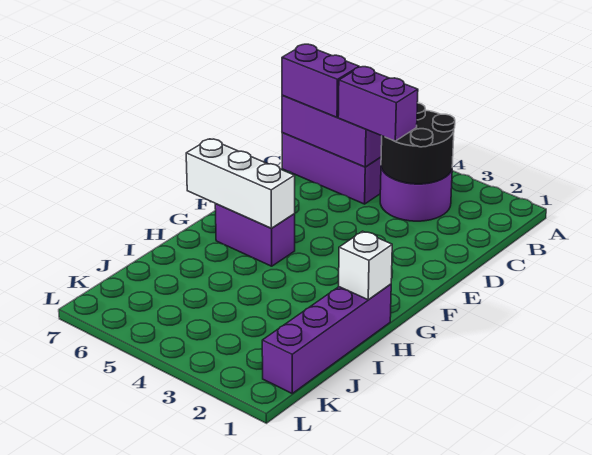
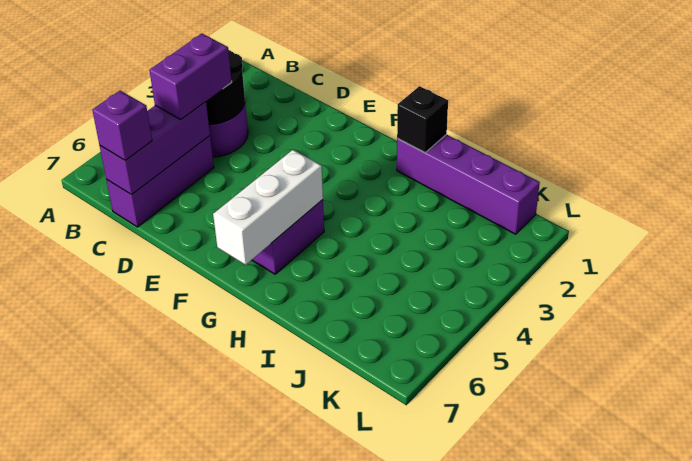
purple brick C6:C7 level 3 -> purple brick C7 level 3
white brick H1 level 2 -> black brick H1 level 2

